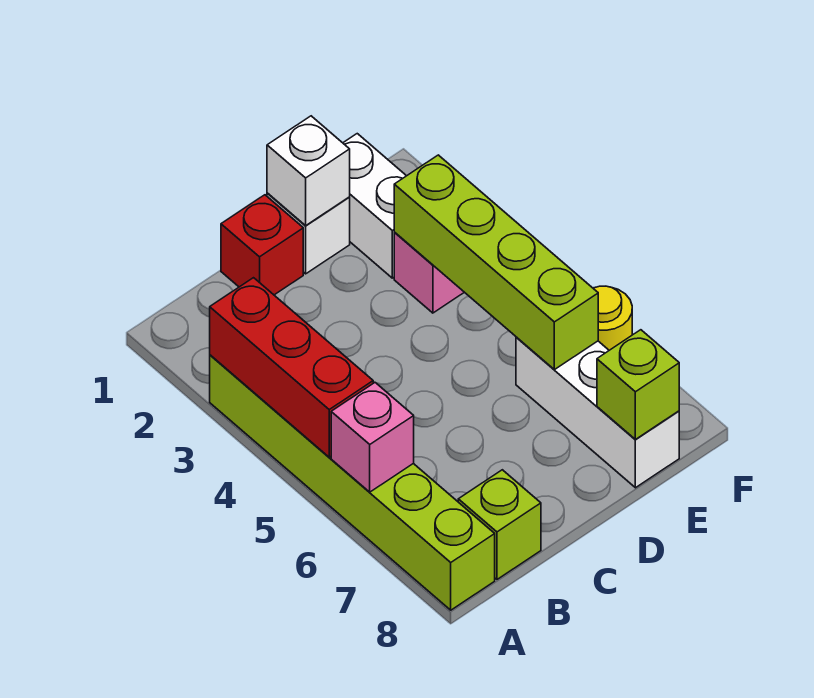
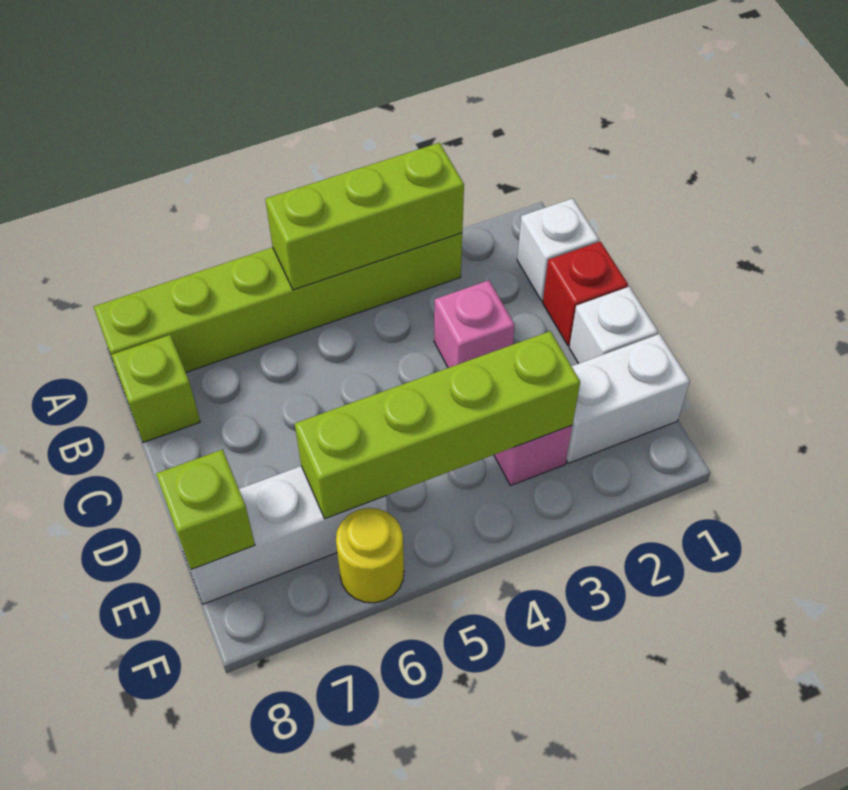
red brick A3:A5 level 2 -> lime brick A3:A5 level 2
pink brick A6 level 2 -> pink brick C3 level 1
white brick D1 level 2 -> white brick B1 level 1

